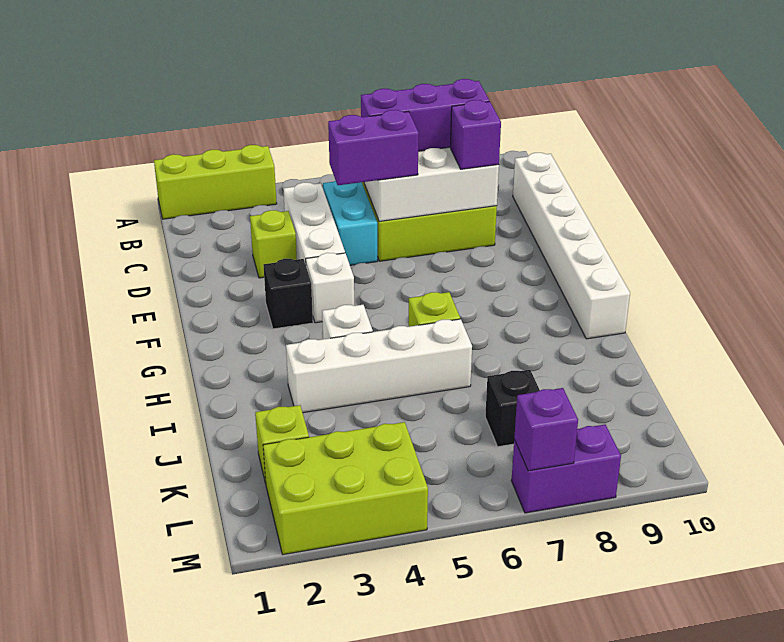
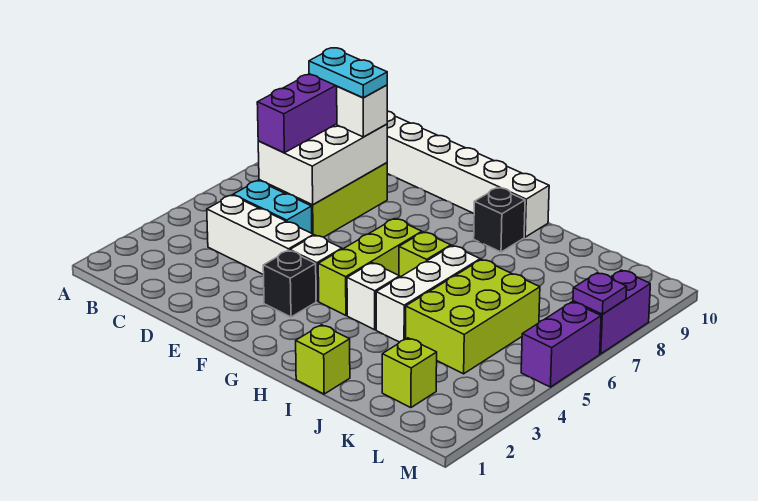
lime brick A1:A3 level 1 -> lime brick G4:G6 level 1
none -> cyan plate C8:D8 level 4
lime brick D3 level 1 -> lime brick I1 level 1
purple brick D5:D6 level 3 -> purple brick M5:M6 level 1
purple brick D8 level 3 -> white brick D8 level 3
white brick I3:I6 level 1 -> white brick I4:I6 level 1
black brick K7 level 1 -> black brick H9 level 1
lime brick L2:M4 level 1 -> lime brick J4:K6 level 1
purple brick M7 level 2 -> purple plate M7 level 2

